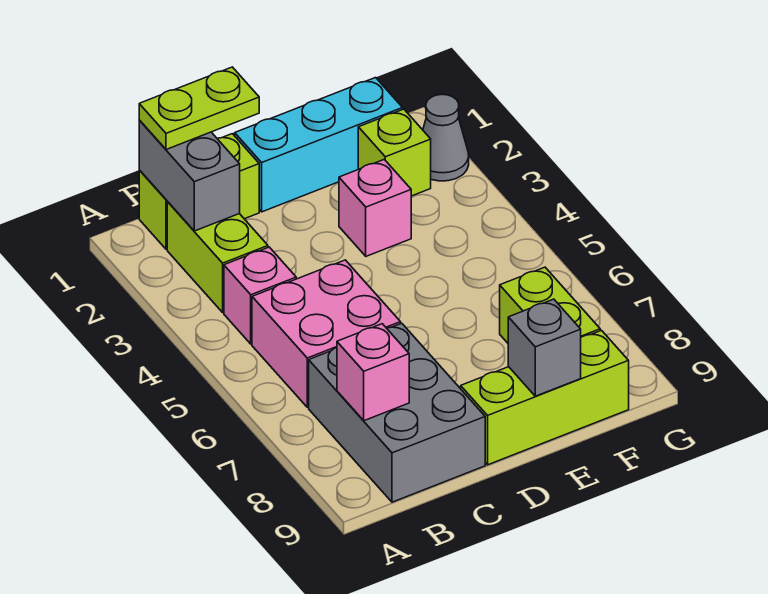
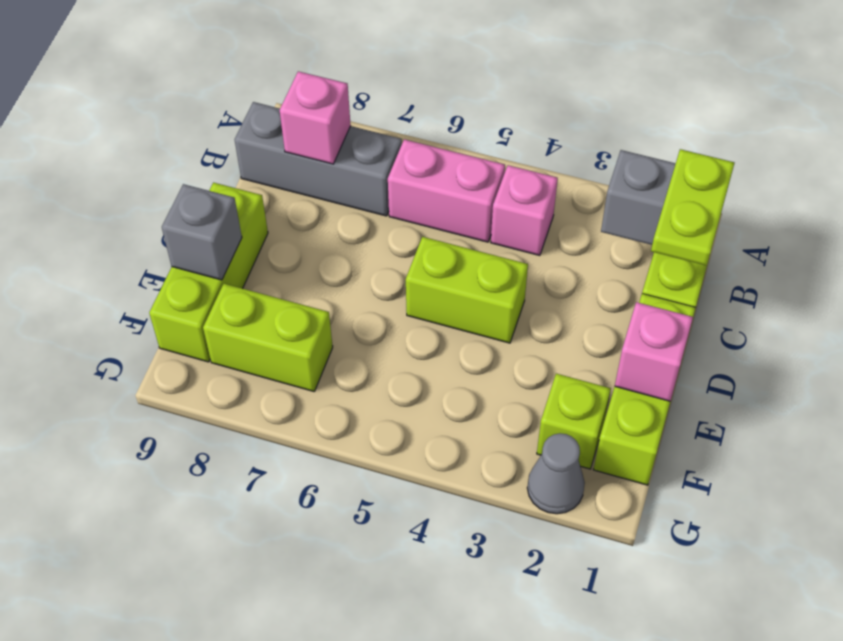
lime brick B2:B3 level 1 -> lime brick D4:D5 level 1
pink brick B5:C6 level 1 -> pink brick B5:B6 level 1
grey brick B7:C9 level 1 -> grey brick B7:B9 level 1
cyan brick D1:F1 level 1 -> lime brick D1:F1 level 1
pink brick E3 level 1 -> pink brick E1 level 2

